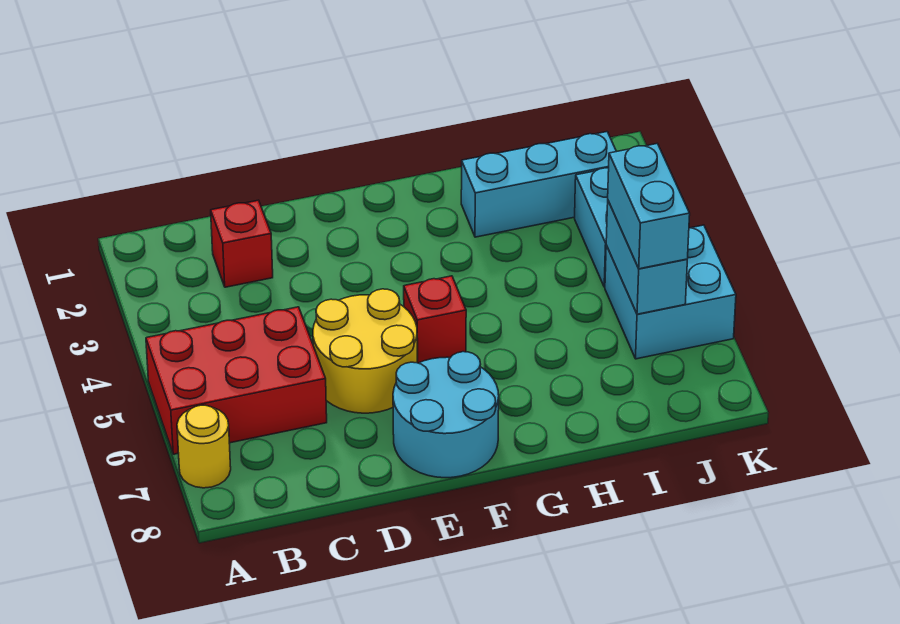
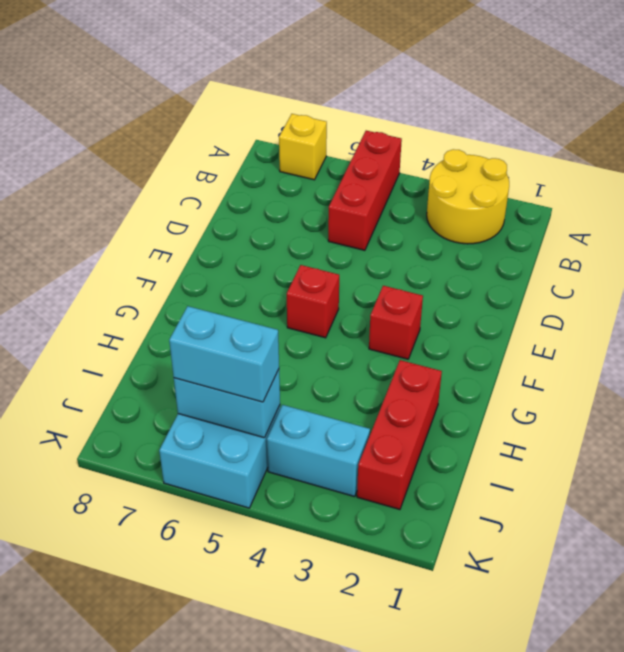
red brick A5:C6 level 1 -> red brick A5:C5 level 1
yellow round brick A7 level 1 -> yellow brick A7 level 1
red brick C2 level 1 -> red brick F3 level 1
yellow round brick D5:E6 level 1 -> yellow round brick A2:B3 level 1
cyan round brick E7:F8 level 1 -> none
cyan brick H2:J2 level 1 -> red brick H2:J2 level 1

